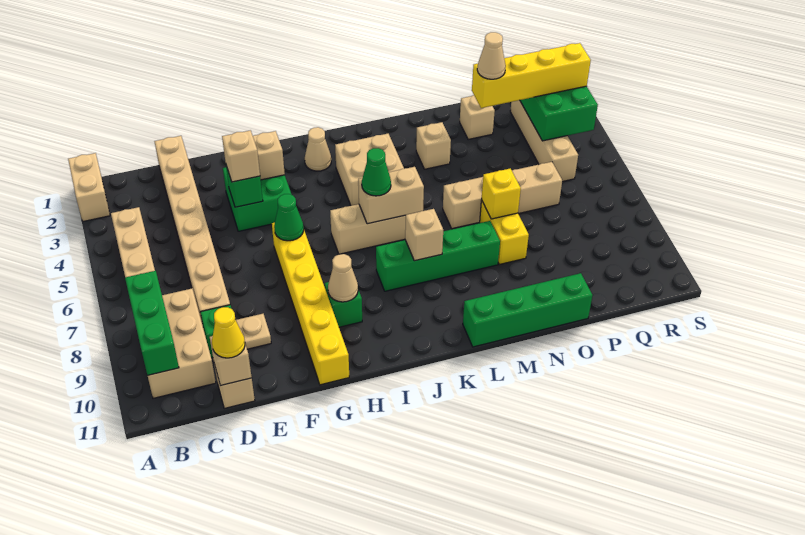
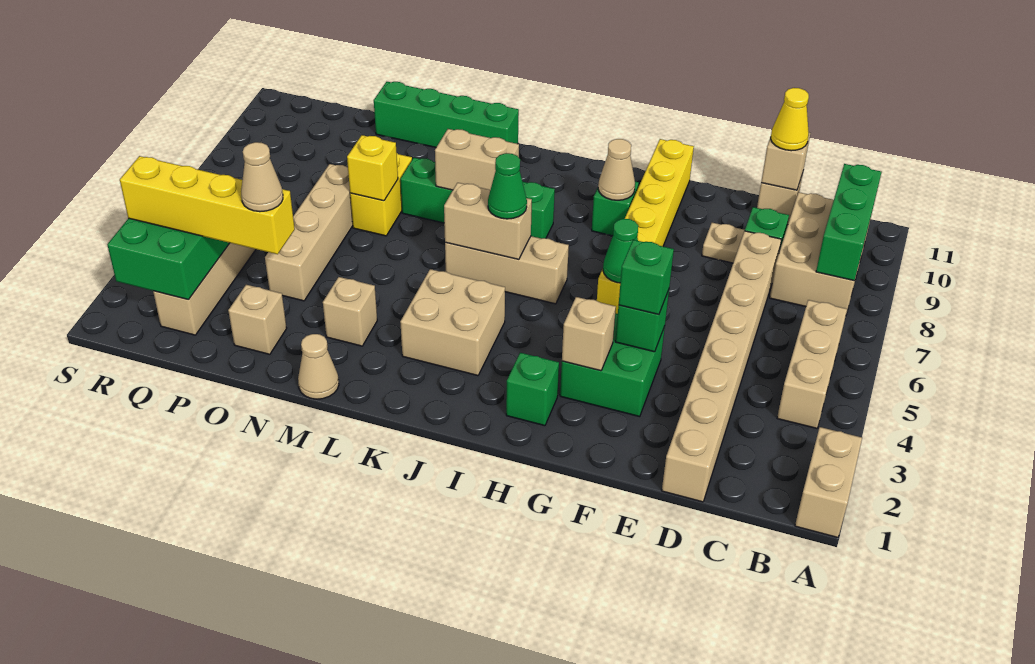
tan brick F4 level 3 -> green brick F4 level 3
none -> green brick H2 level 1
tan cone I2 level 1 -> tan cone M1 level 1
tan brick K8 level 2 -> tan brick K8:L8 level 2
tan brick M6:P6 level 1 -> tan brick O4:O7 level 1

